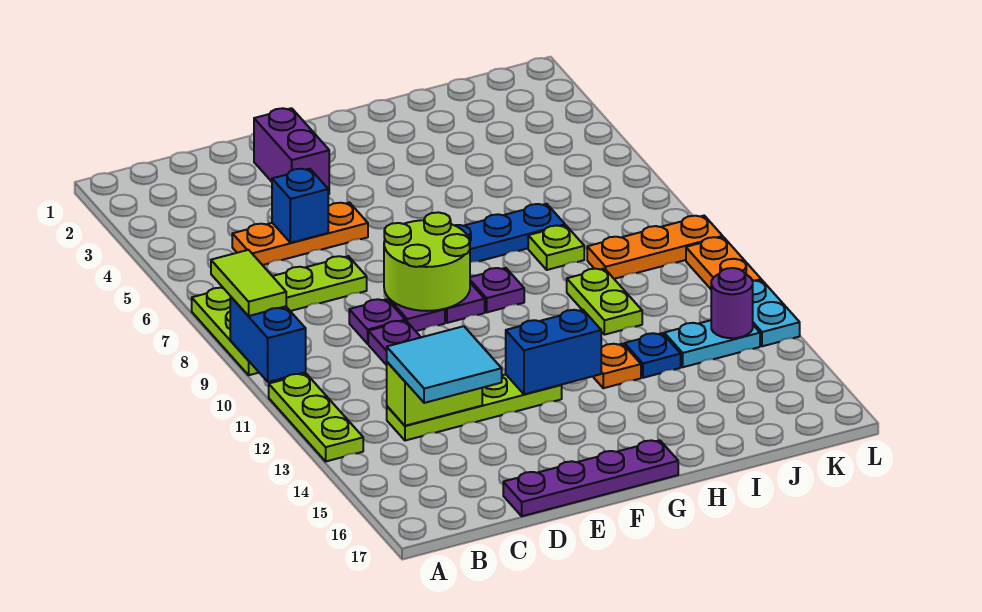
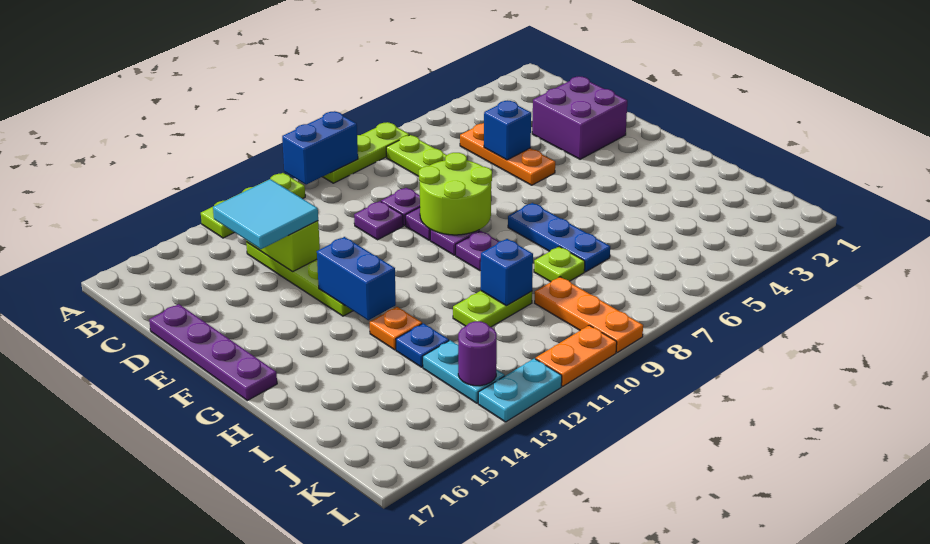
lime tile A8:A9 level 3 -> none
purple brick E2:E3 level 1 -> purple brick D2:E3 level 1
none -> blue brick I10 level 2

